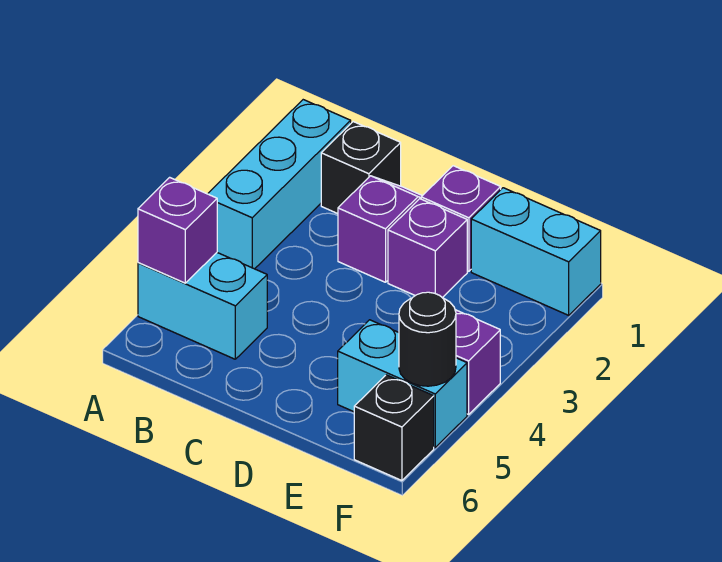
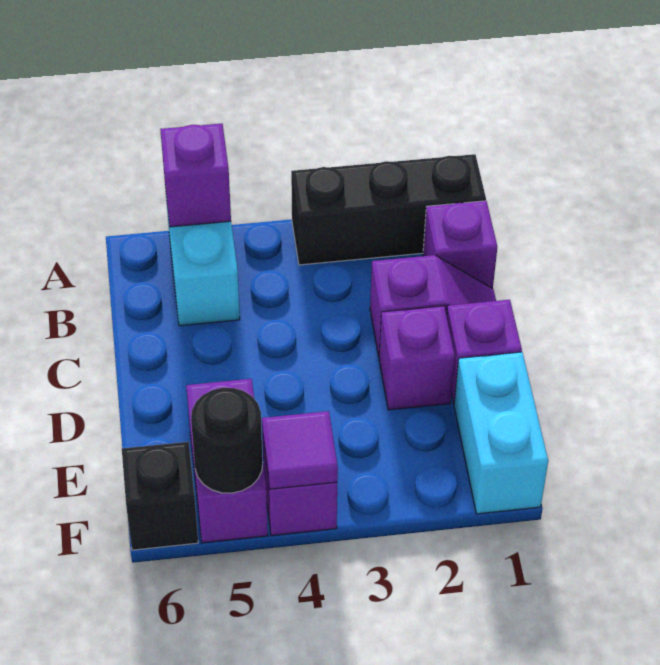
cyan brick A1:A3 level 1 -> black brick A1:A3 level 1
black brick B1 level 1 -> purple brick B1 level 1
cyan brick E5:F5 level 1 -> purple brick E5:F5 level 1
none -> purple tile F4 level 2

